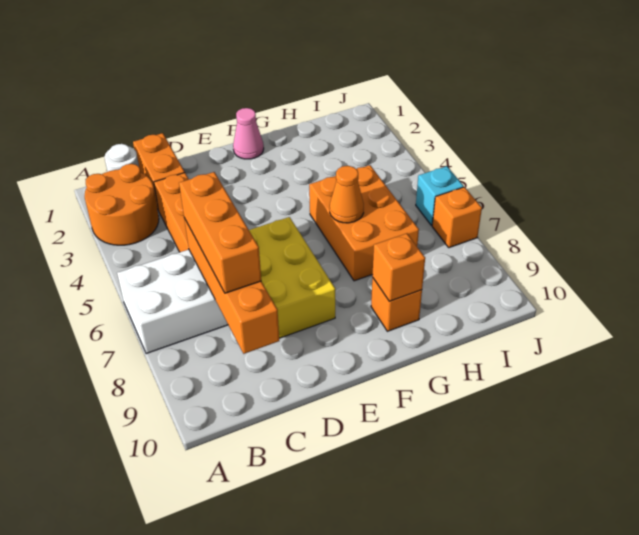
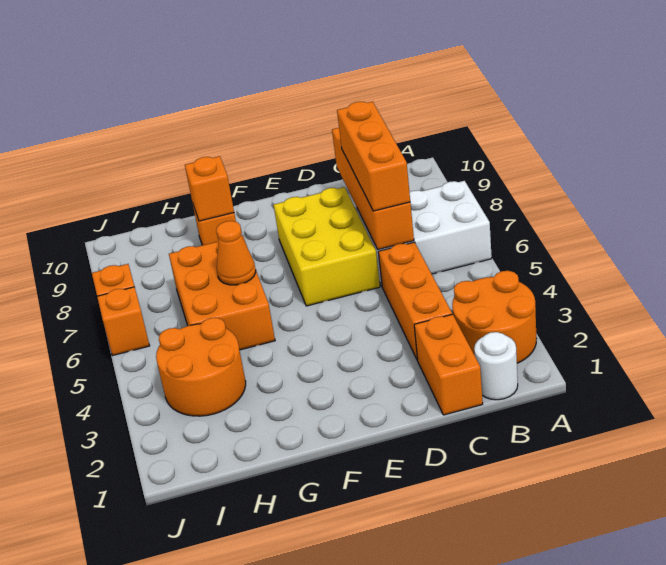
pink cone F1 level 1 -> none
none -> orange round brick H3:I4 level 1
cyan brick J6 level 1 -> orange brick J6 level 1

